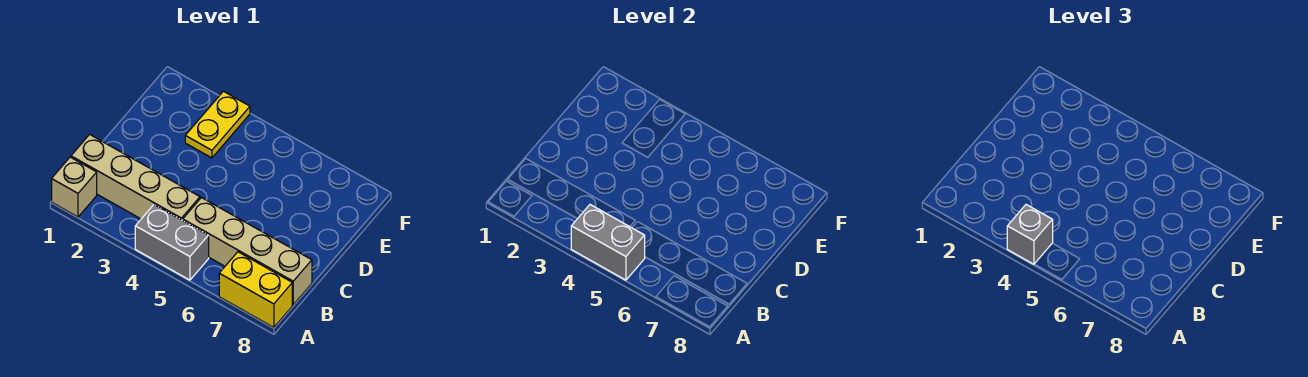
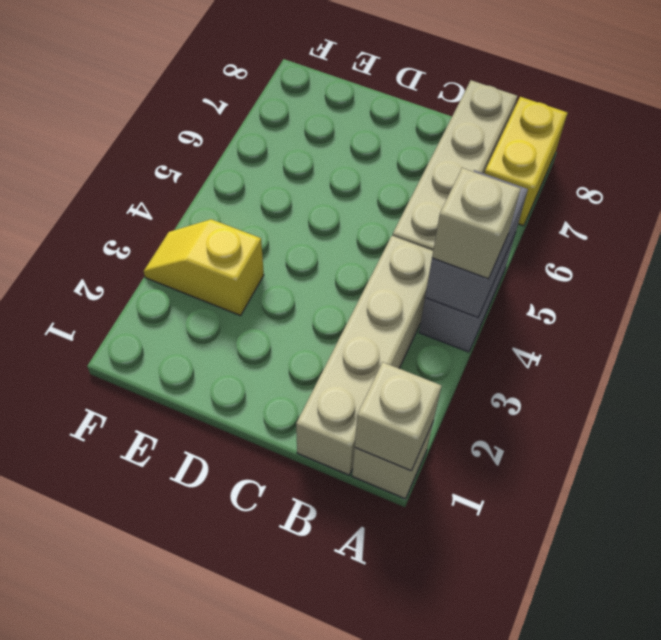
none -> tan brick A1 level 2
grey brick A4 level 3 -> tan brick A4 level 3
yellow plate E3:F3 level 1 -> yellow slope E3:F3 level 1 top E

